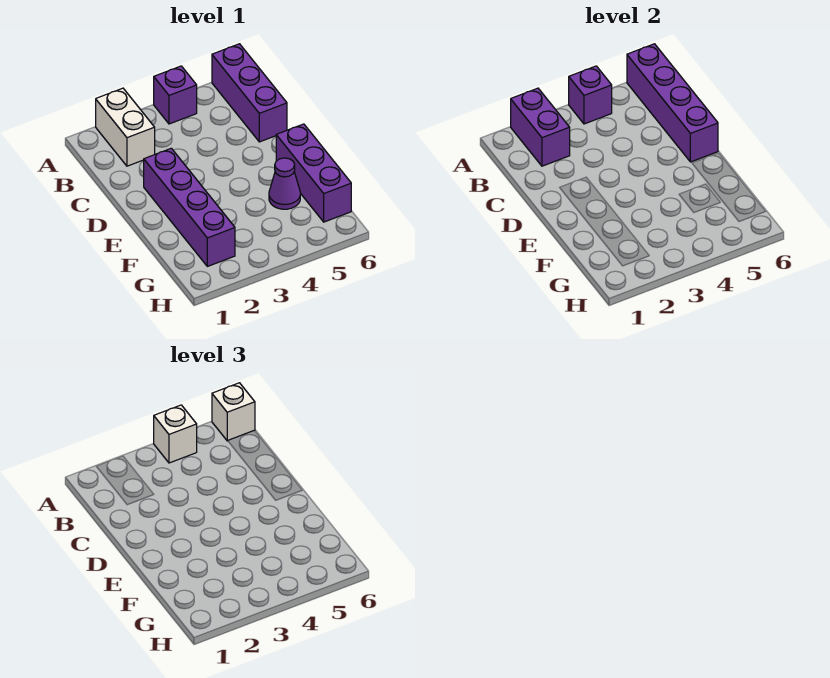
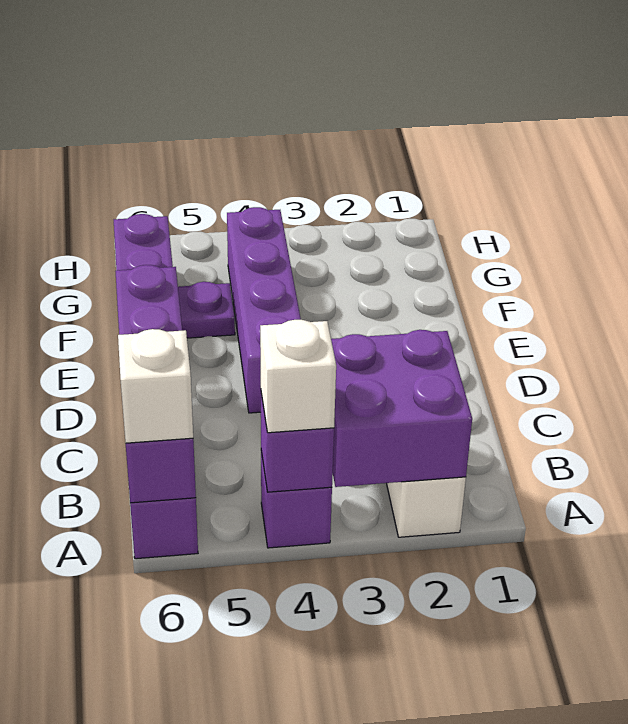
purple brick A2:B2 level 2 -> purple brick A2:B3 level 2
purple brick D2:G2 level 1 -> purple brick D4:G4 level 1
purple cone F5 level 1 -> purple plate F5 level 1

